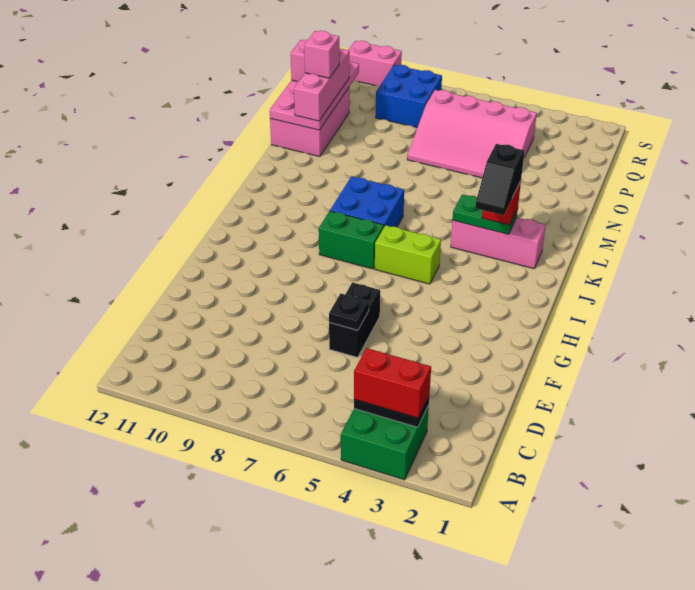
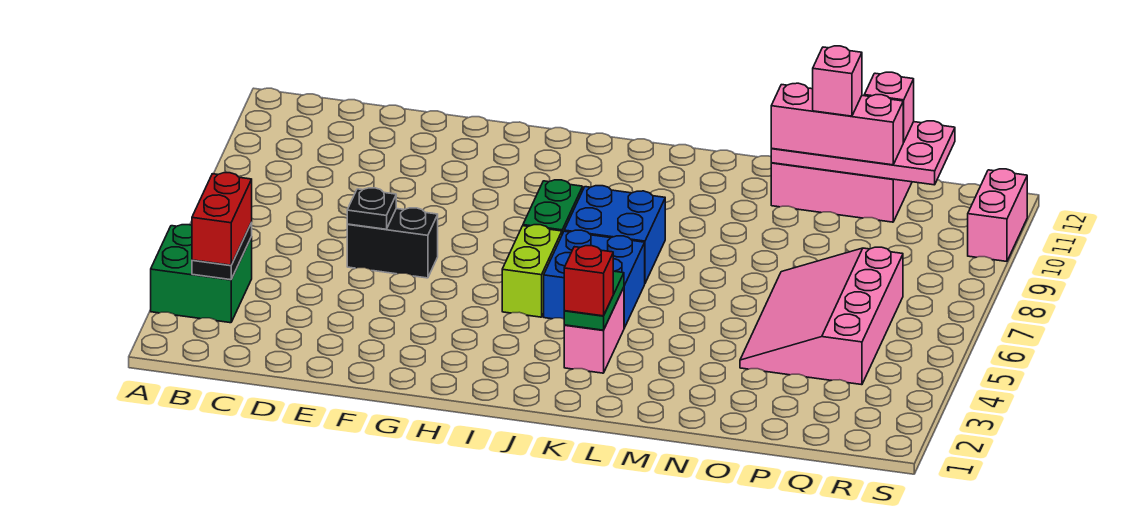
black slope J3:K3 level 4 top K -> none
pink brick K2:K4 level 1 -> pink brick K3:K4 level 1
blue brick Q8:R9 level 1 -> blue brick J5:K6 level 1

